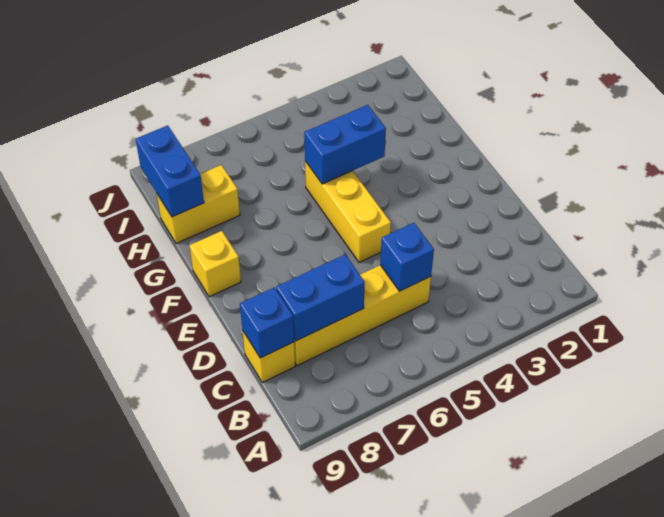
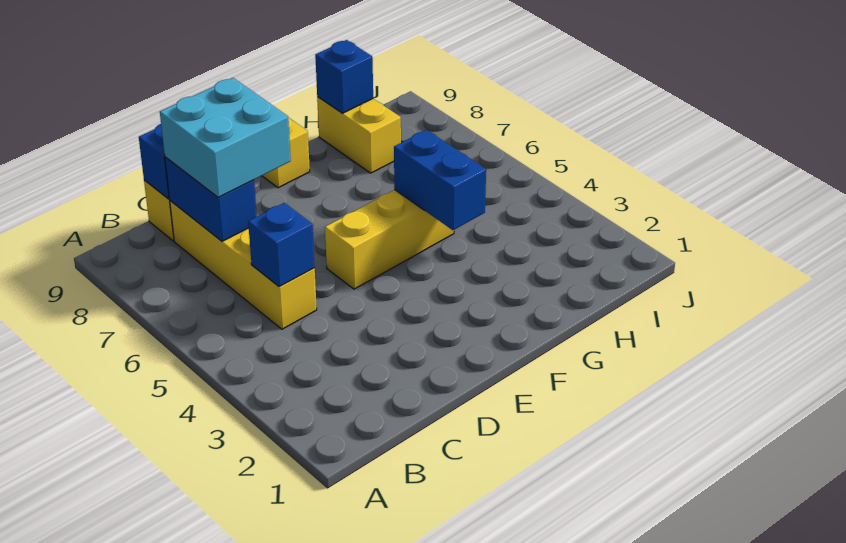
none -> cyan brick C7:D8 level 3
blue brick H9:I9 level 2 -> blue brick H9 level 2

